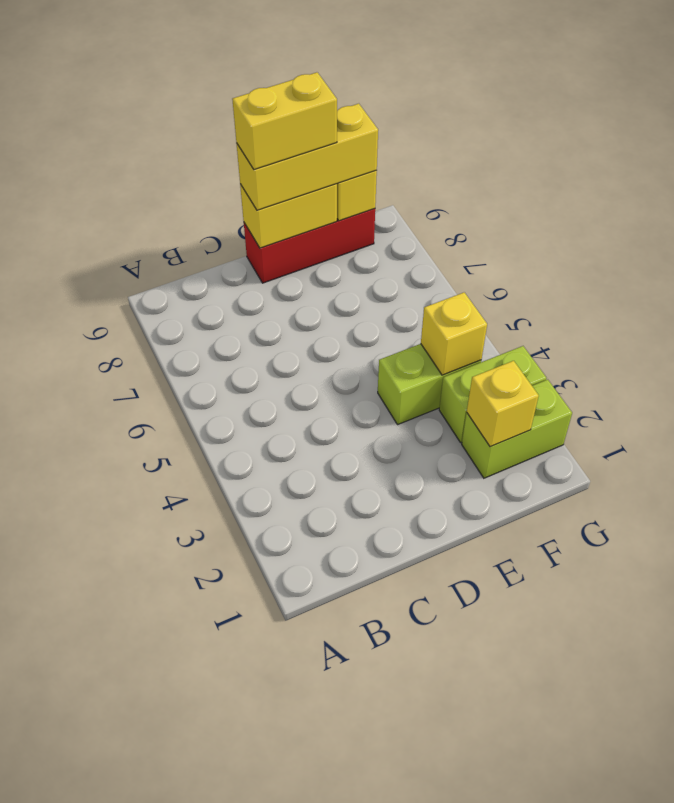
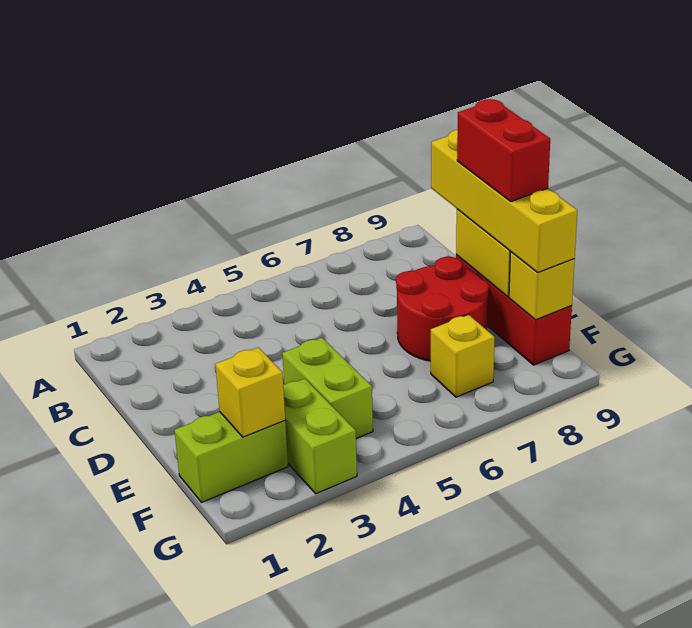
none -> red round brick D7:E8 level 1
yellow brick D9:F9 level 3 -> yellow brick C9:F9 level 3
yellow brick D9:E9 level 4 -> red brick D9:E9 level 4
lime brick F2:G2 level 1 -> lime brick F1:F2 level 1
yellow brick F4 level 2 -> yellow brick F7 level 1

